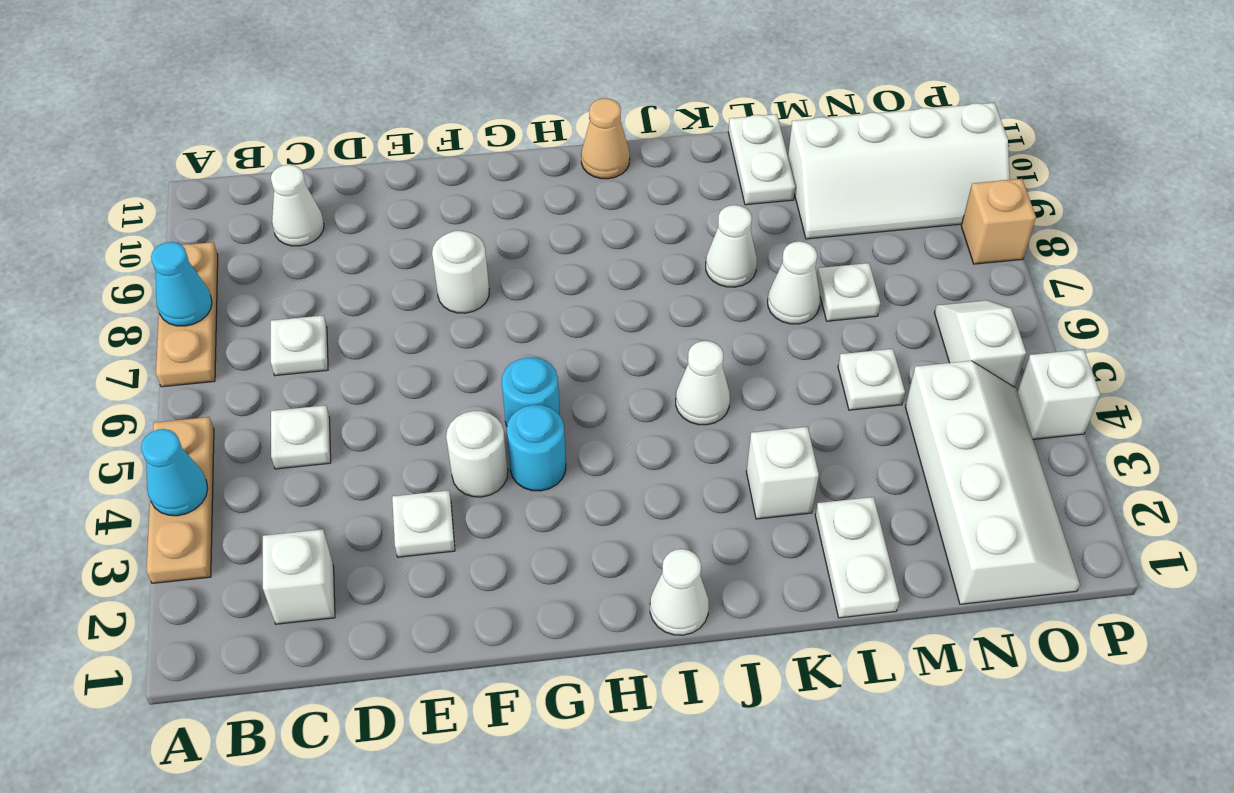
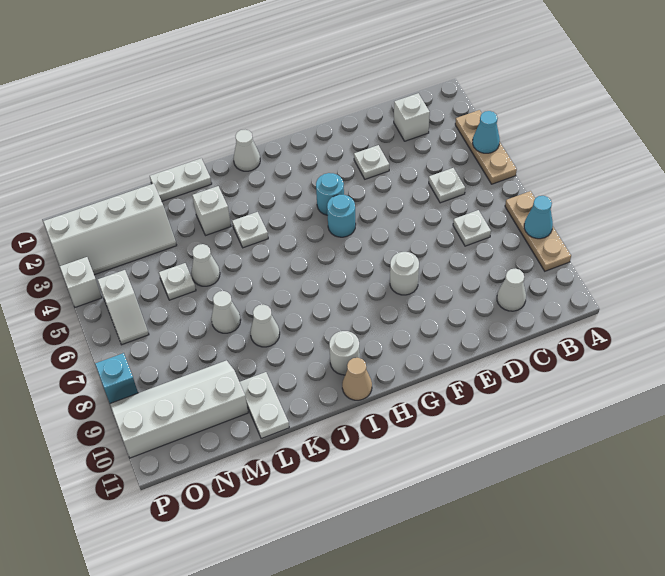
white round brick F4 level 1 -> white round brick I10 level 1
white cone J5 level 1 -> white cone L5 level 1
white plate L1:L2 level 1 -> white plate K1:L1 level 1
white plate M7 level 1 -> white plate J4 level 1
white slope N1:O4 level 1 top N -> white slope M2:P3 level 1 top 2
tan brick P8 level 1 -> cyan brick P8 level 1

